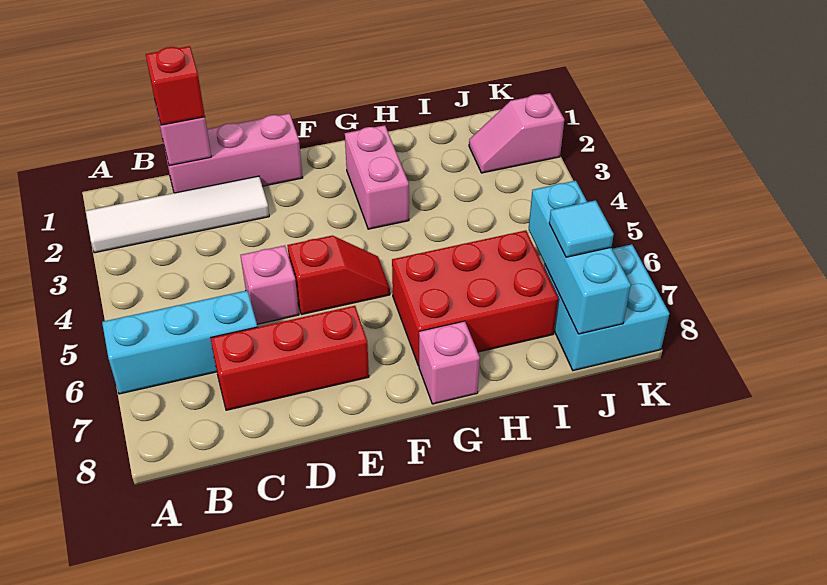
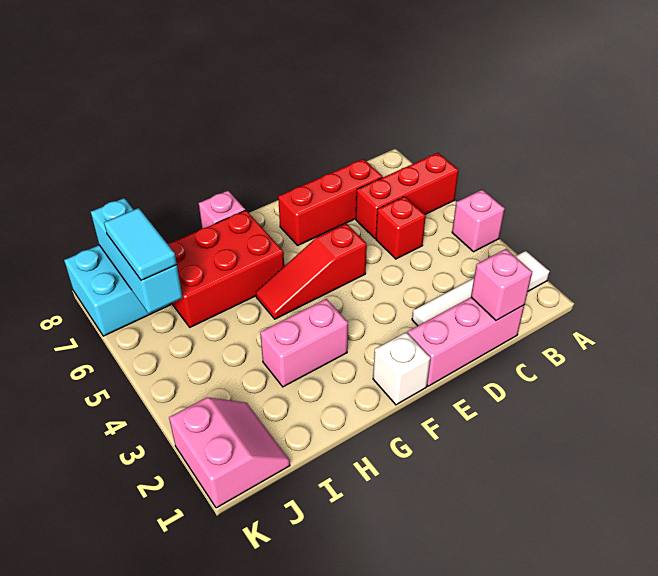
cyan brick A6:C6 level 1 -> red brick A6:C6 level 1
red brick C1 level 3 -> red brick C5 level 1
pink brick D5 level 1 -> pink brick A4 level 1
red slope E5:F5 level 1 top E -> red slope E5:G5 level 1 top E
none -> white brick F1 level 1
pink brick G2:G3 level 1 -> pink brick G3:H3 level 1
pink slope J2:K2 level 1 top K -> pink slope J1:K2 level 1 top K
cyan tile J7 level 3 -> cyan tile J6:J7 level 3

